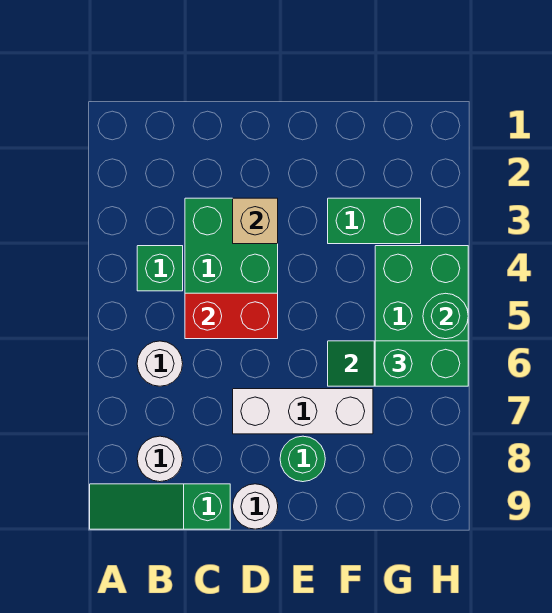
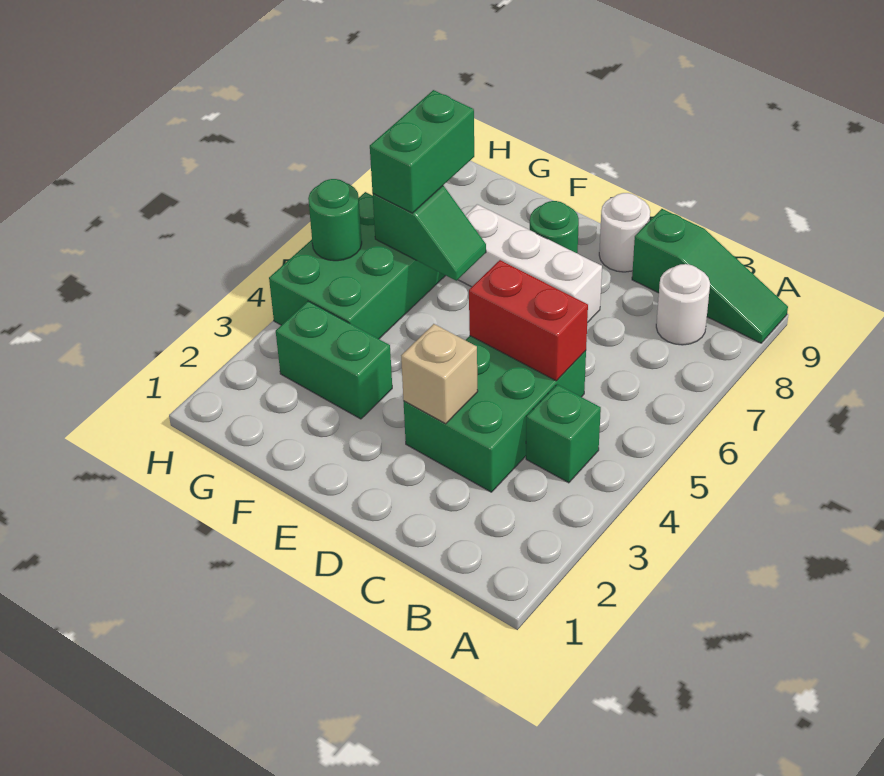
white round brick B6 level 1 -> none
green brick G6:H6 level 3 -> green brick G6:G7 level 3

